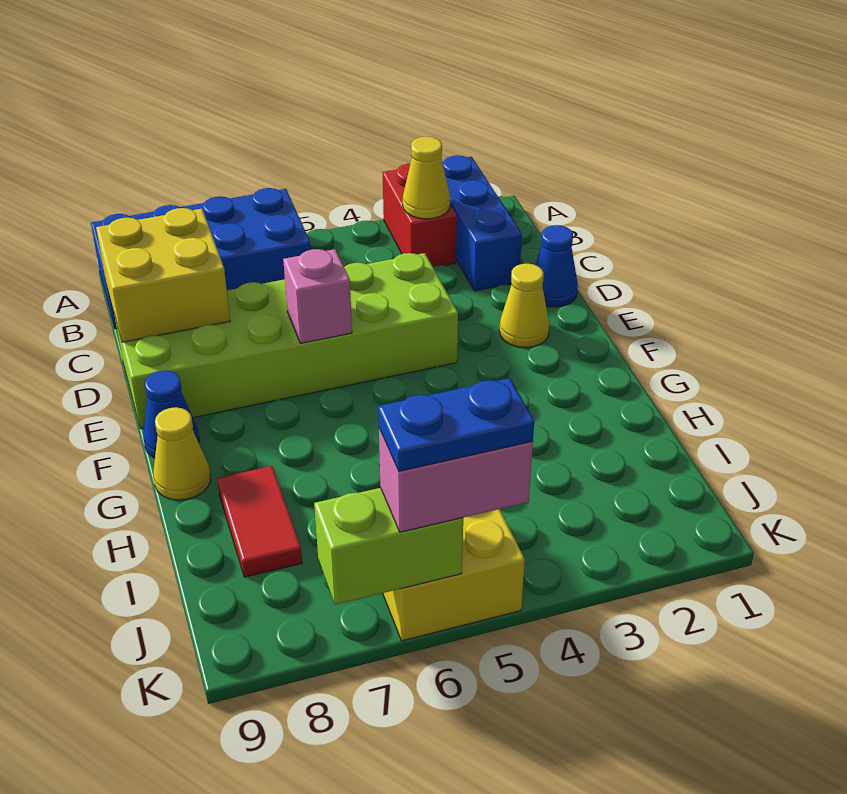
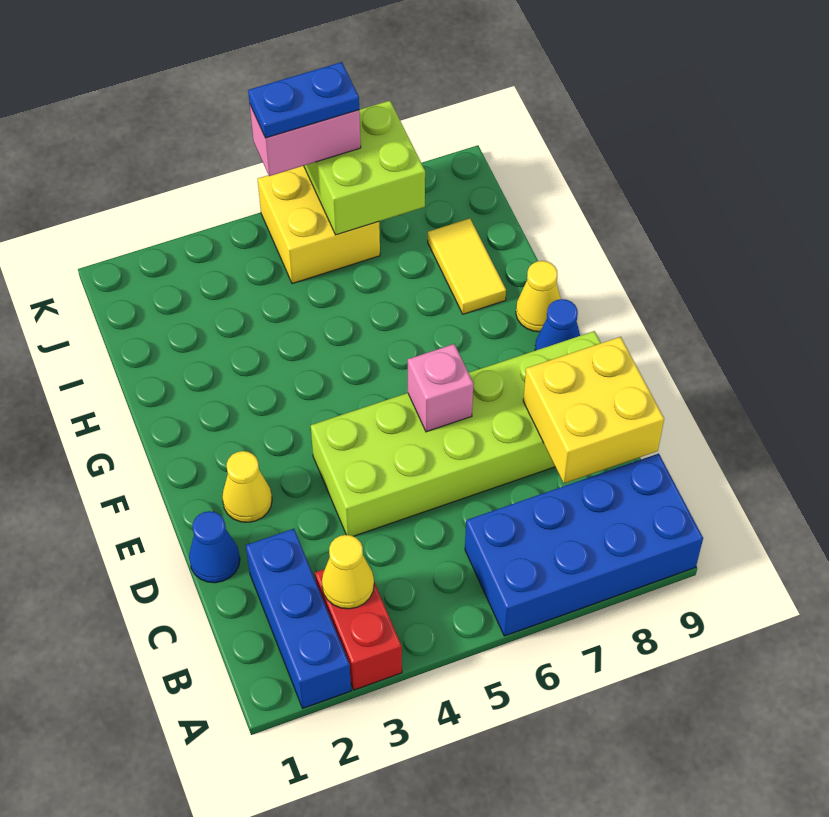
red tile H8:I8 level 1 -> yellow tile H8:I8 level 1
lime brick K6:K7 level 2 -> lime brick J6:K7 level 2

